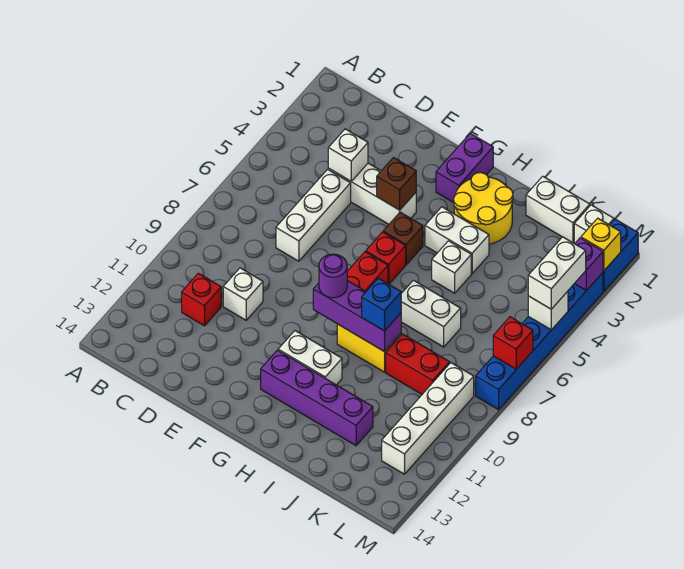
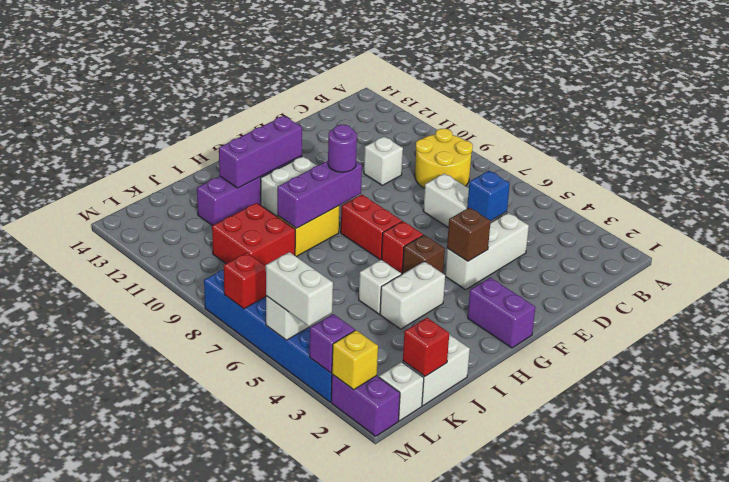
red brick C11 level 1 -> red brick K1 level 2
white brick D4 level 2 -> none
none -> purple brick G12:I12 level 2
yellow round brick H2:I3 level 1 -> yellow round brick B8:C9 level 1
white brick I7:J7 level 1 -> none
blue brick I9 level 3 -> blue brick D5 level 2
red brick J9:K9 level 1 -> red brick J9:K10 level 1
white brick L9:L12 level 1 -> none
blue brick M1:M2 level 1 -> purple brick M1:M2 level 1

